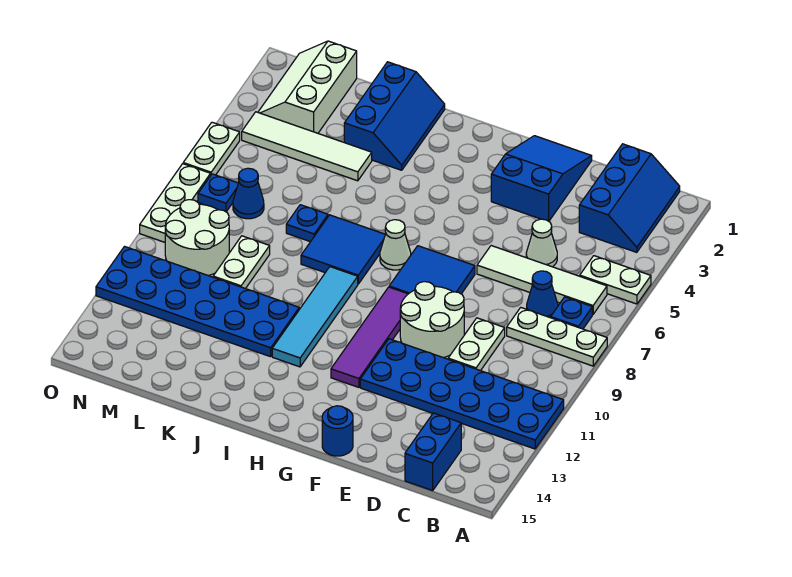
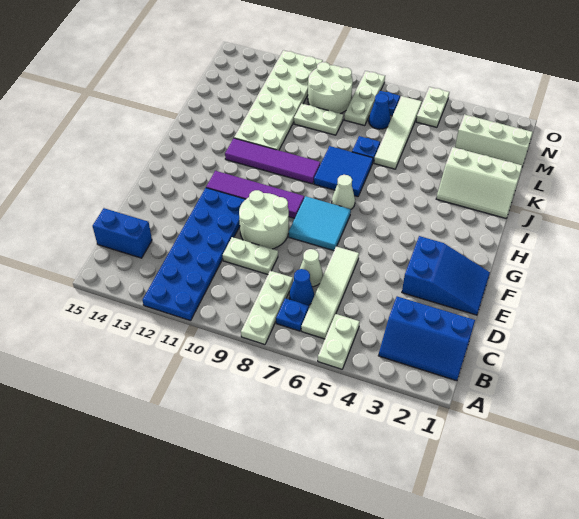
white cone D5 level 1 -> white cone D7 level 1
blue tile F7:G8 level 1 -> cyan tile F7:G8 level 1
blue round brick F15 level 1 -> none
cyan tile I9:I12 level 1 -> purple tile I9:I12 level 1
blue slope J1:K3 level 1 top K -> white slope J1:K3 level 1 top K
blue plate J11:O12 level 1 -> white plate J11:O12 level 1
white tile K4:N4 level 1 -> white tile K6:N6 level 1
white plate O5:O6 level 1 -> white plate N5:O5 level 1
white plate O7:O9 level 1 -> white plate M8:O8 level 1

